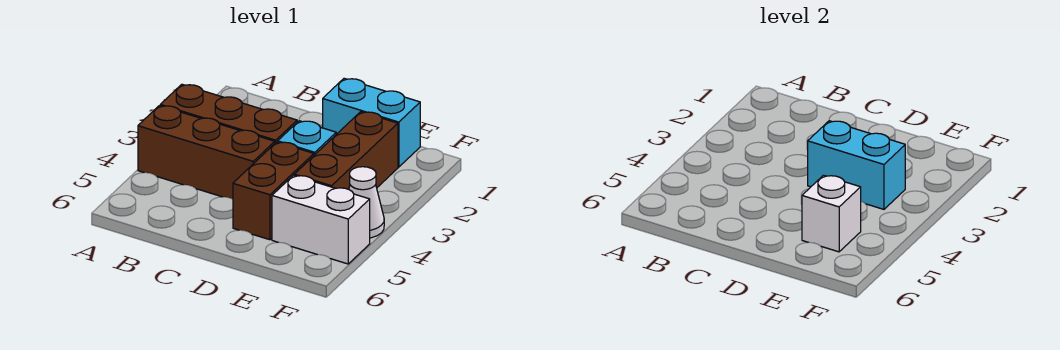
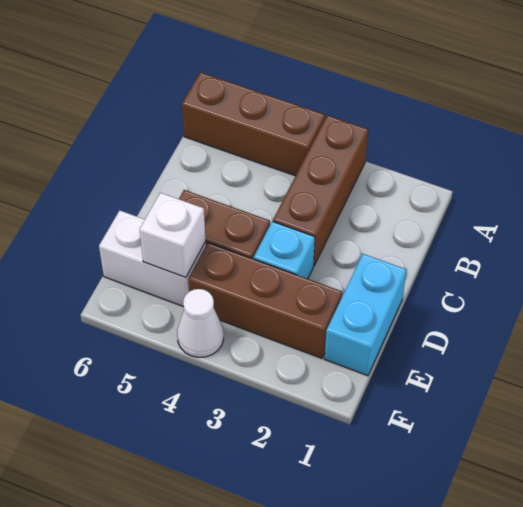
brown brick A4:C4 level 1 -> brown brick A4:A6 level 1
cyan brick D3:E3 level 2 -> none
white brick E5:F5 level 1 -> white brick E5:E6 level 1

